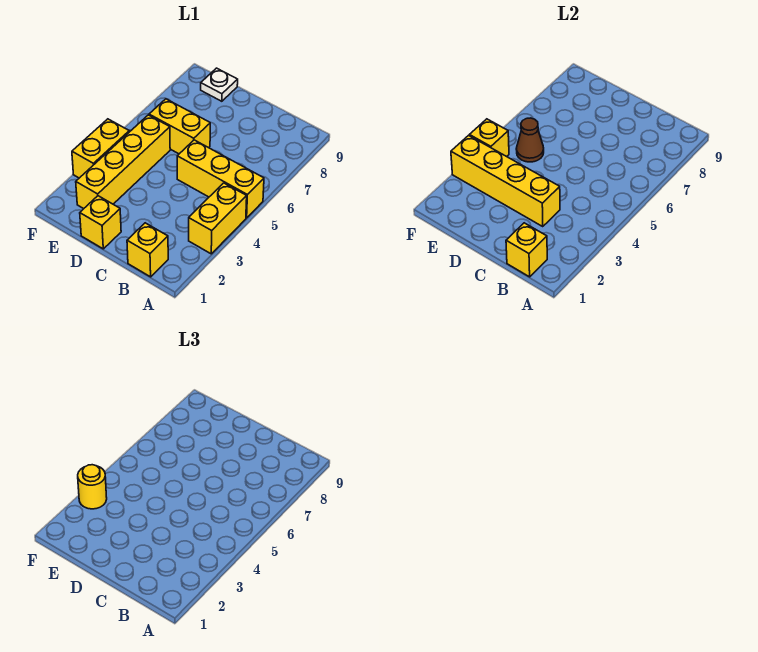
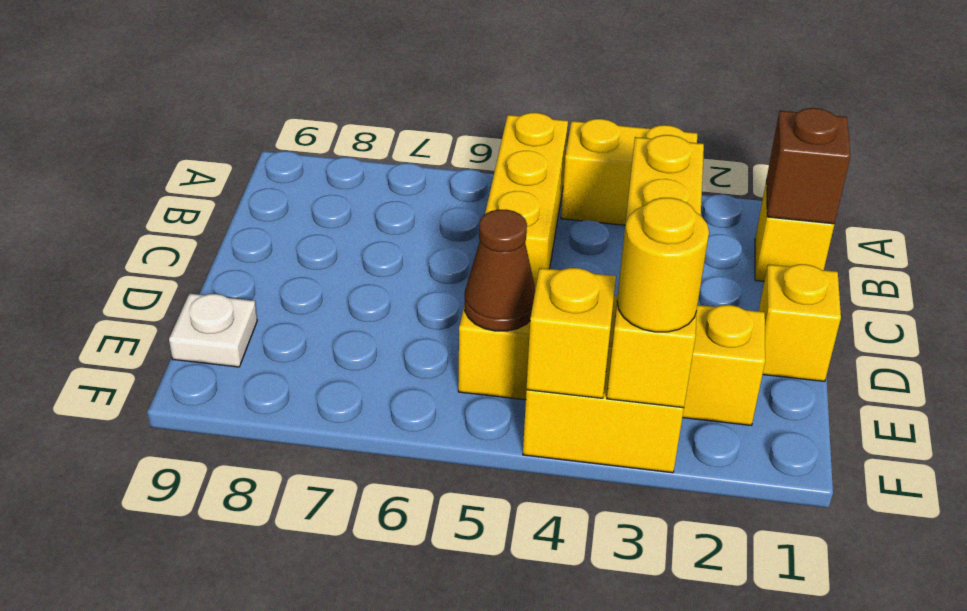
yellow brick B1 level 2 -> brown brick B1 level 2
yellow brick D6:E6 level 1 -> none

